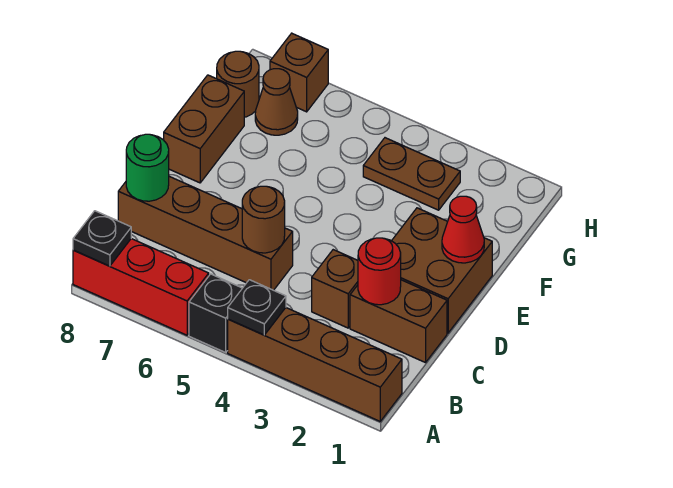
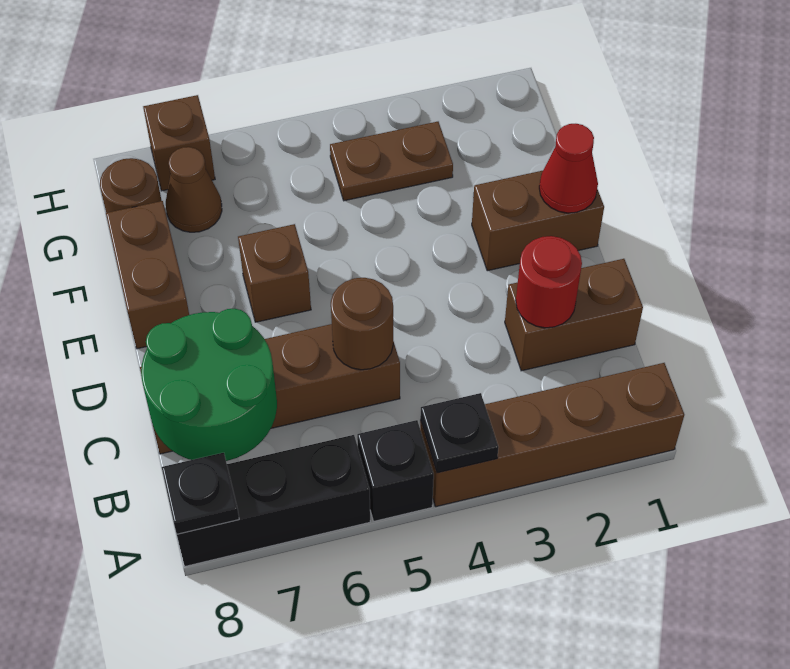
red brick A6:A8 level 1 -> black brick A6:A8 level 1
brown brick C3 level 1 -> brown brick E6 level 1
green round brick C8 level 2 -> green round brick B7:C8 level 2
brown brick D1:E2 level 1 -> brown brick E1:E2 level 1

